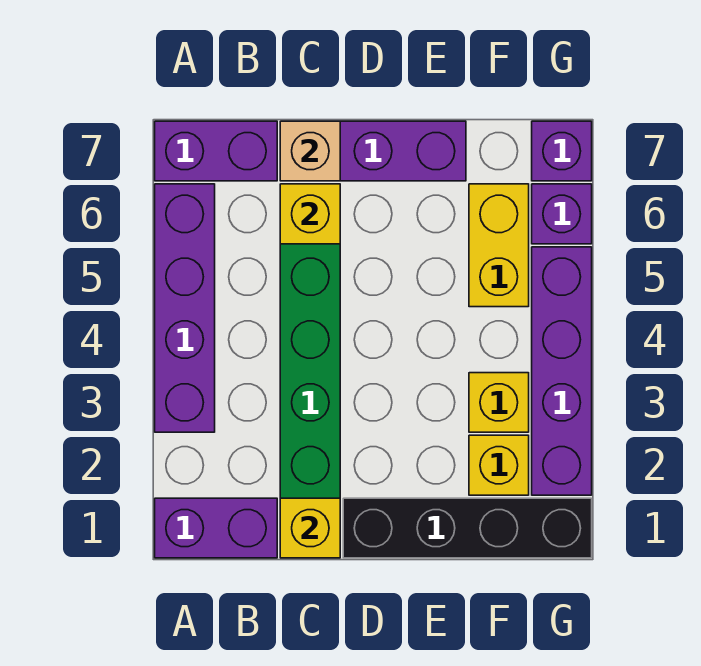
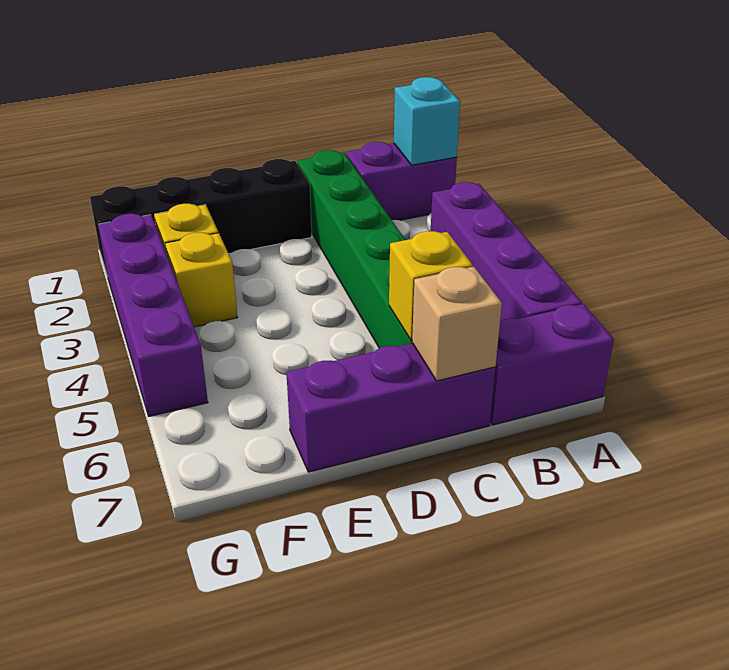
none -> cyan brick A1 level 2
yellow brick C1 level 2 -> none
yellow brick F5:F6 level 1 -> none
purple brick G6 level 1 -> none
purple brick G7 level 1 -> none

